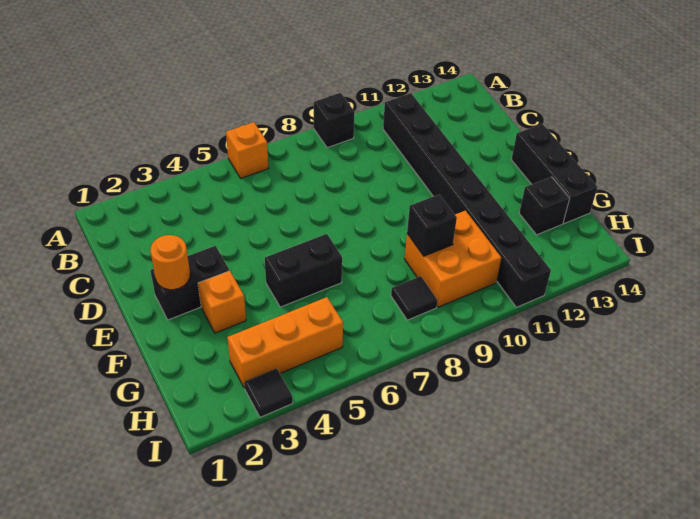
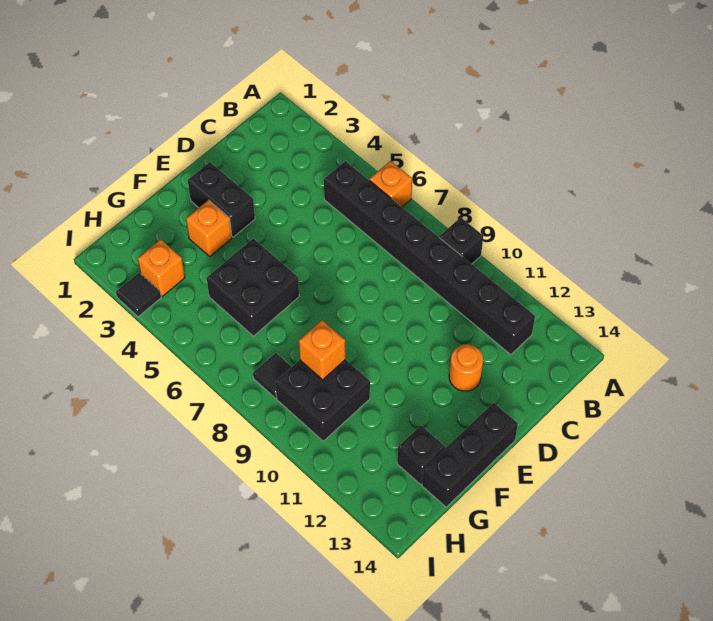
black brick B11:I11 level 1 -> black brick B5:B12 level 1
orange round brick E2 level 2 -> orange round brick D12 level 1
black brick F5:F6 level 1 -> black brick F5:G6 level 1
orange brick G9:H10 level 1 -> black brick G9:H10 level 1
black brick G9 level 2 -> orange brick G9 level 2
orange brick H3:H5 level 1 -> orange brick H3 level 1

